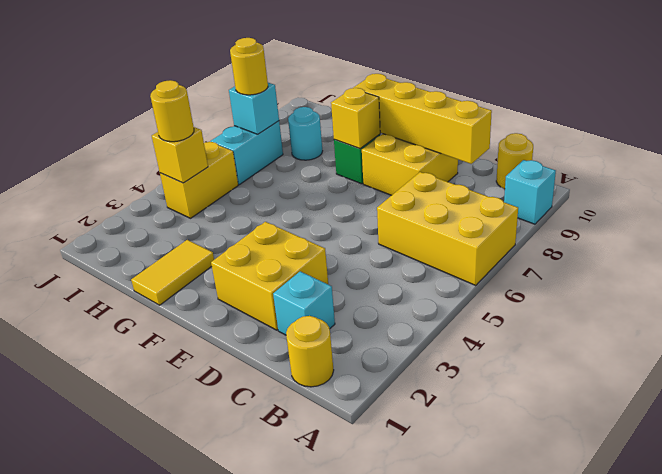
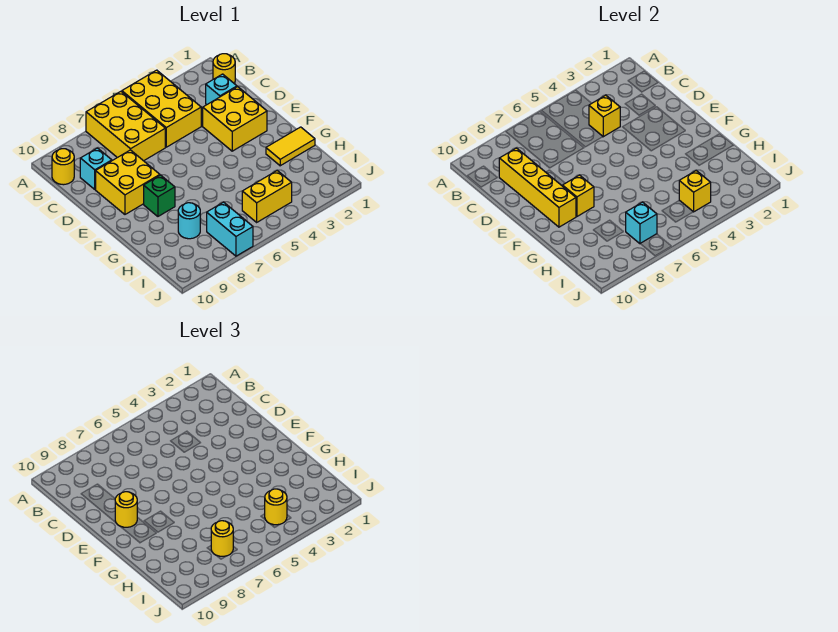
none -> yellow brick A4:C5 level 1
cyan brick A9 level 1 -> cyan brick C9 level 1
none -> yellow brick C4 level 2
none -> yellow round brick E9 level 3
cyan brick I6:I7 level 1 -> cyan brick I7:J7 level 1

